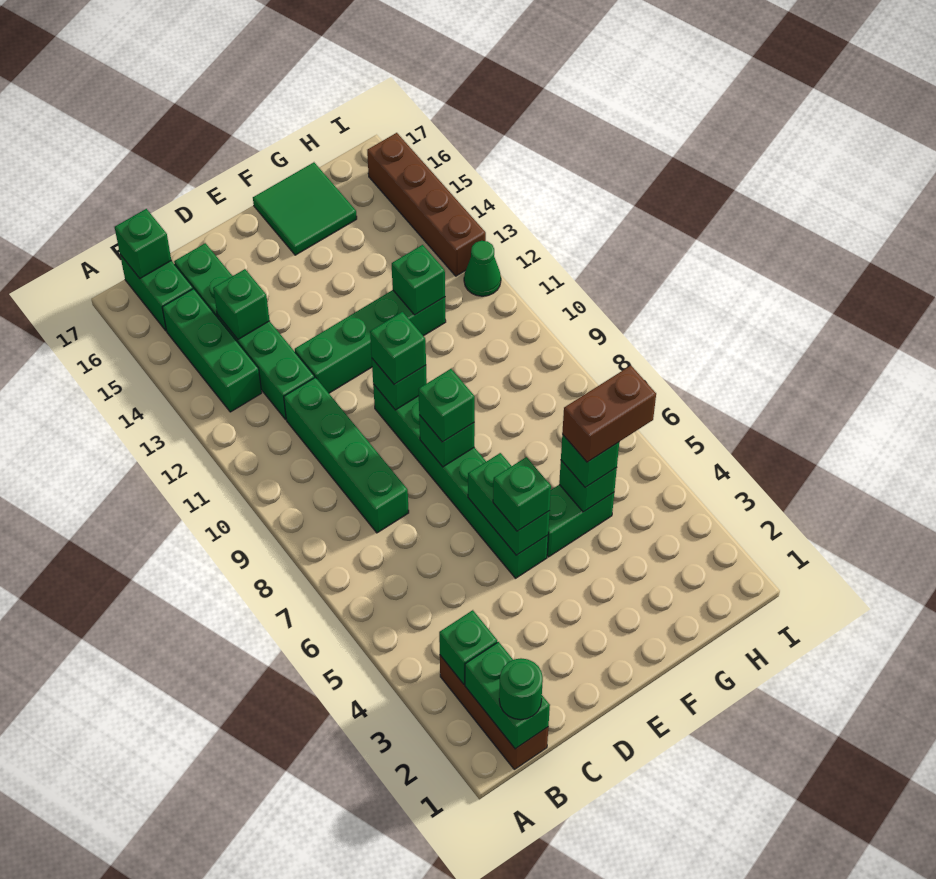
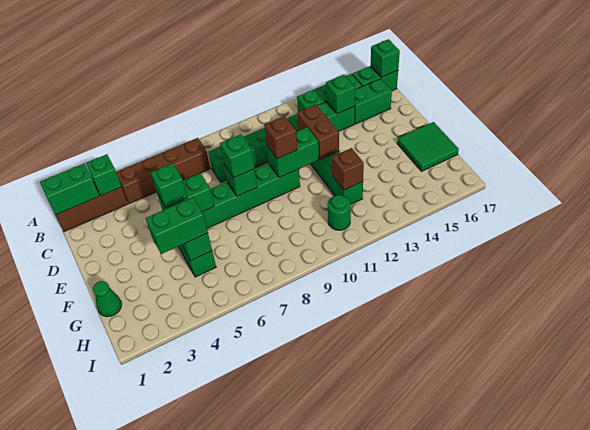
green round brick B1 level 3 -> green round brick H11 level 1
green brick E10 level 2 -> green brick E10:E11 level 2
green brick E10 level 3 -> brown brick E10 level 3
green brick G5 level 3 -> green brick G4:G5 level 3
brown brick G5:H5 level 4 -> brown brick D12:E12 level 2
green brick G12 level 2 -> brown brick G12 level 2
green cone I12 level 1 -> green cone G1 level 1
brown brick I13:I16 level 1 -> brown brick B4:B7 level 1

